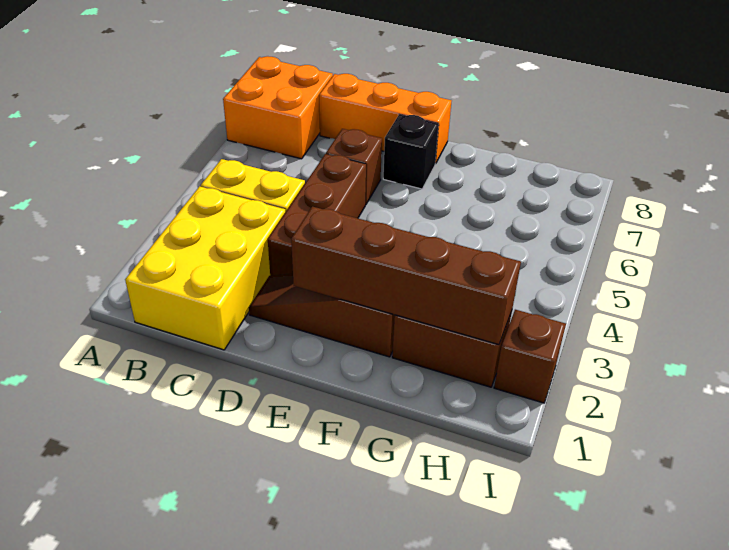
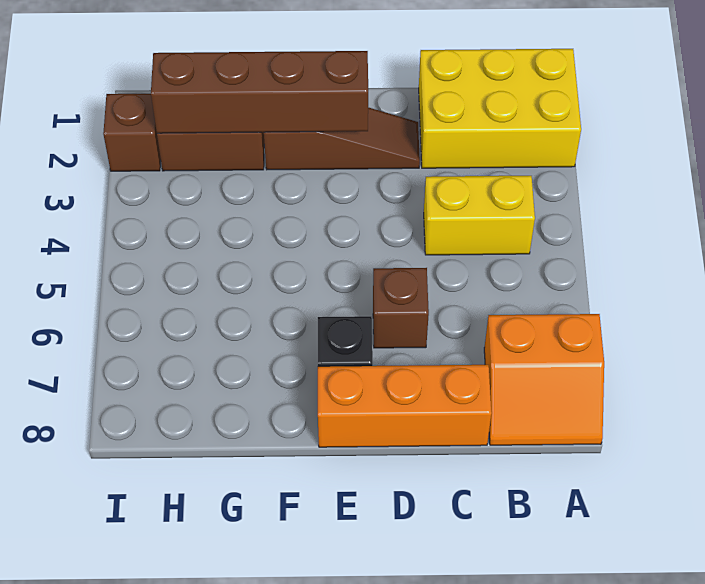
orange brick A7:B8 level 1 -> orange slope A7:B8 level 1 top 7
yellow brick B1:C3 level 1 -> yellow brick A1:C2 level 1
brown brick D3:D5 level 1 -> none

